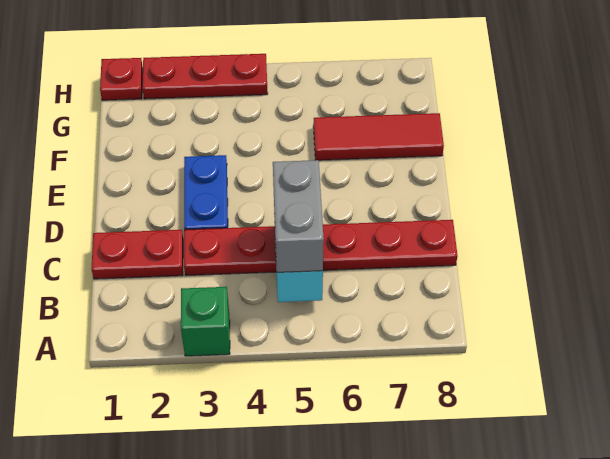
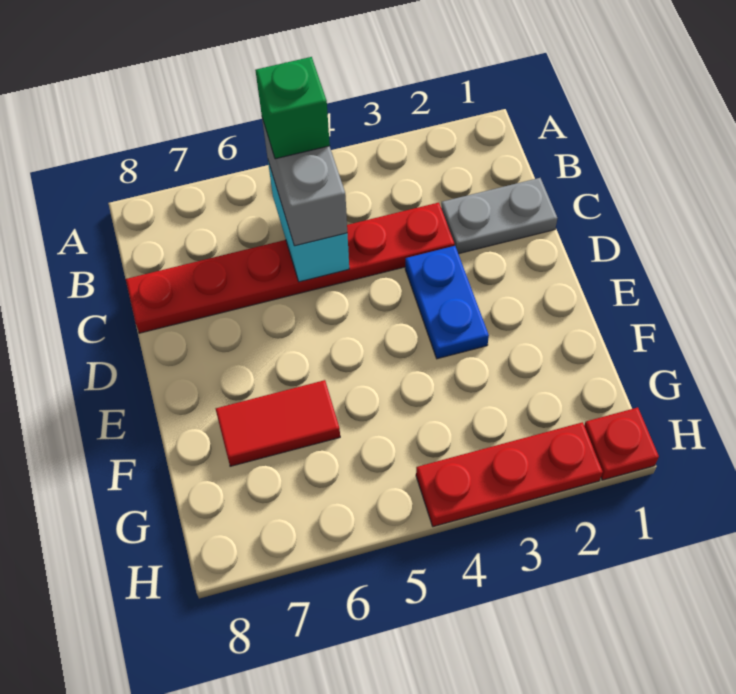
green brick A3 level 1 -> green brick B5 level 4
red plate C1:C2 level 1 -> grey plate C1:C2 level 1
red tile F6:F8 level 1 -> red tile F6:F7 level 1

